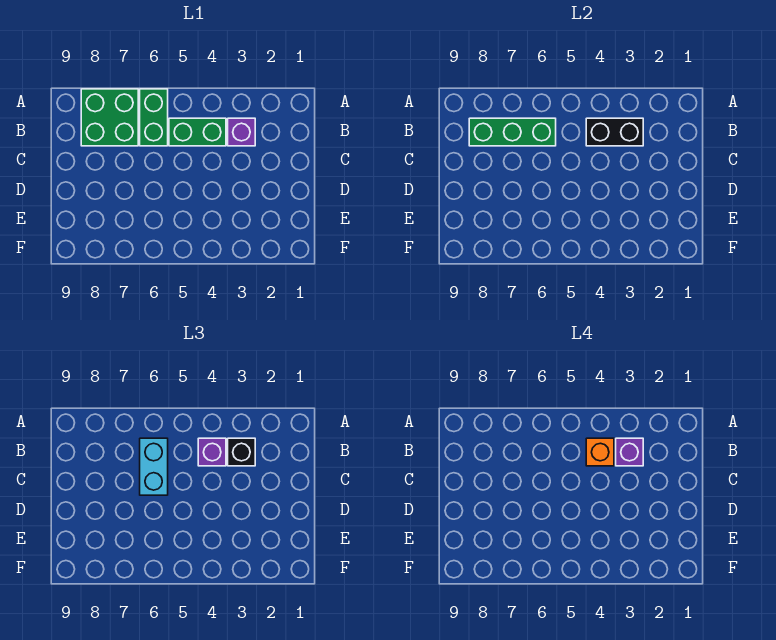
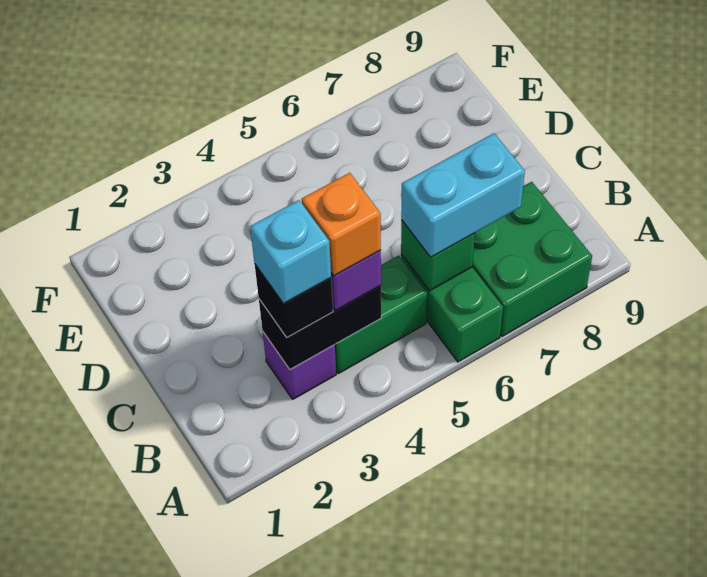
purple brick B3 level 4 -> cyan brick B3 level 4
green brick B6:B8 level 2 -> green brick B6 level 2
cyan brick B6:C6 level 3 -> cyan brick B6:B7 level 3

